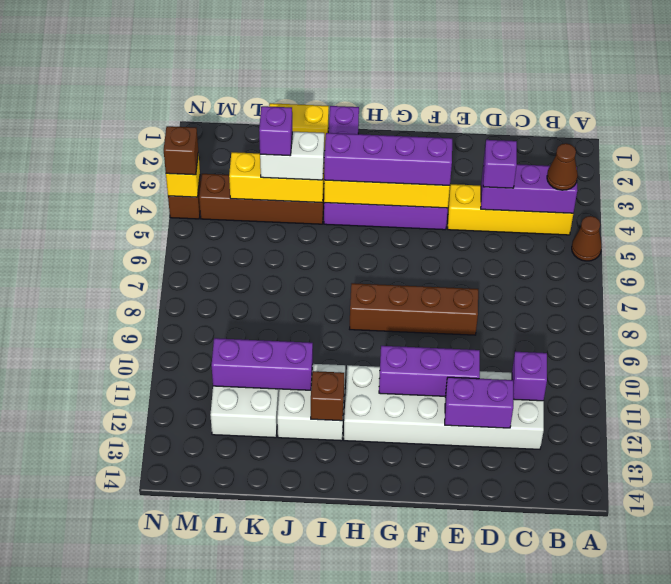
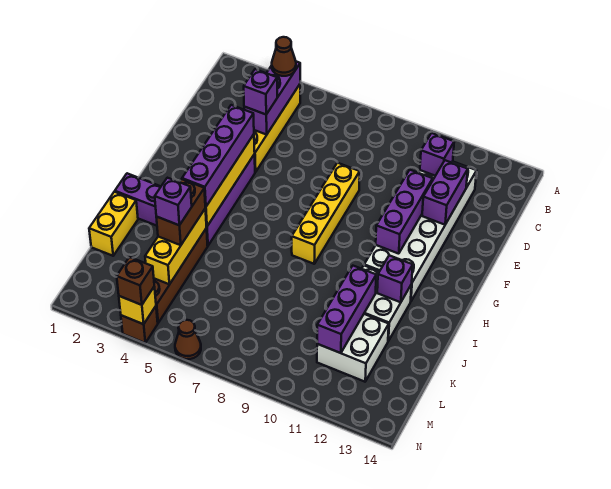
brown cone A5 level 1 -> brown cone N6 level 1
brown brick E8:H8 level 1 -> yellow brick E8:H8 level 1
brown brick I12 level 2 -> purple brick I12 level 2
white brick J4:K4 level 3 -> brown brick J4:K4 level 3

